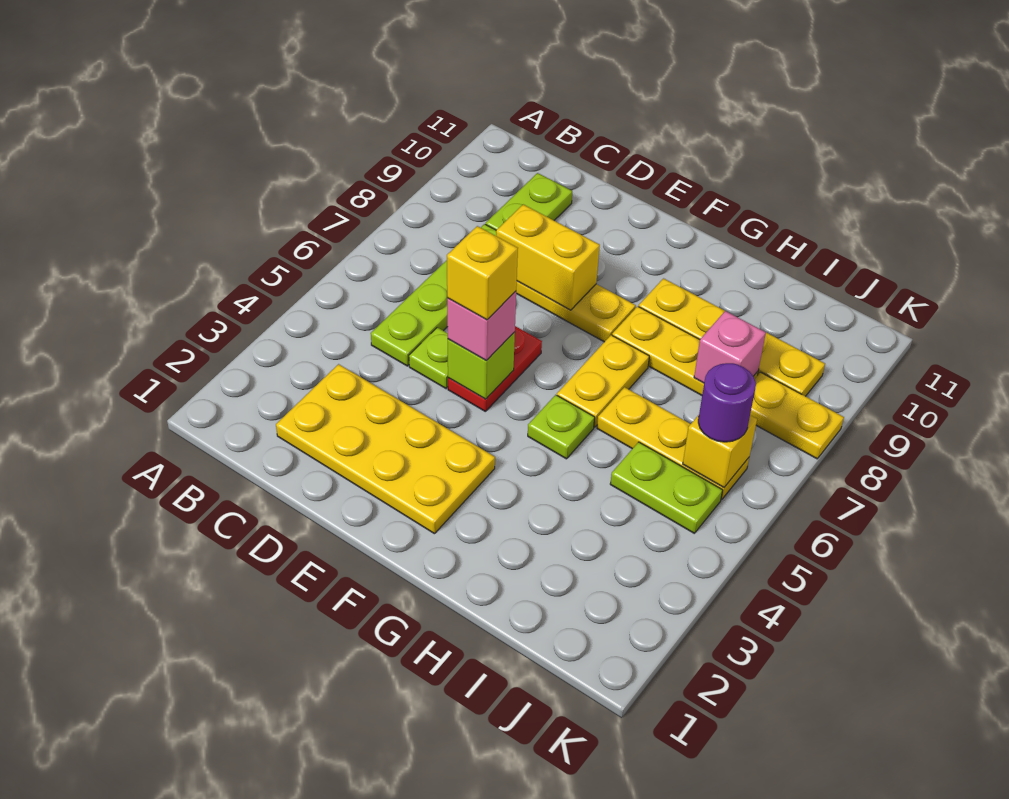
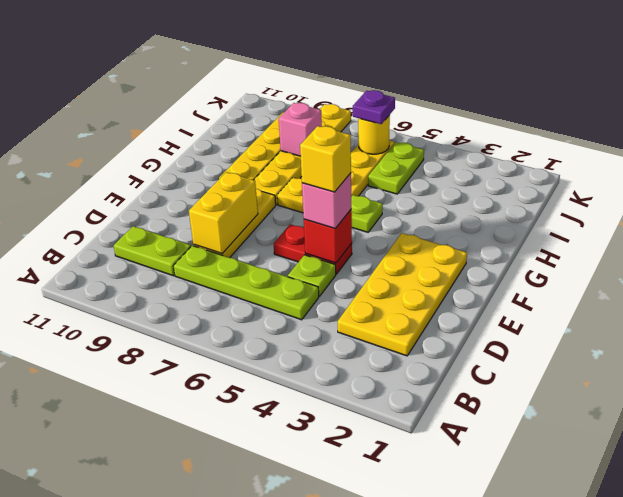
lime brick E5 level 2 -> red brick E5 level 2
yellow brick J6 level 2 -> yellow round brick J6 level 2
purple round brick J6 level 3 -> purple plate J6 level 3

